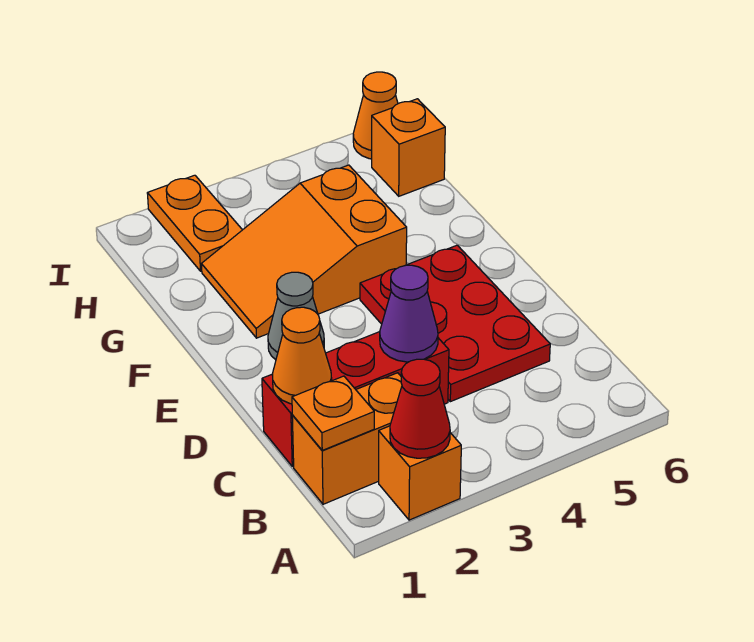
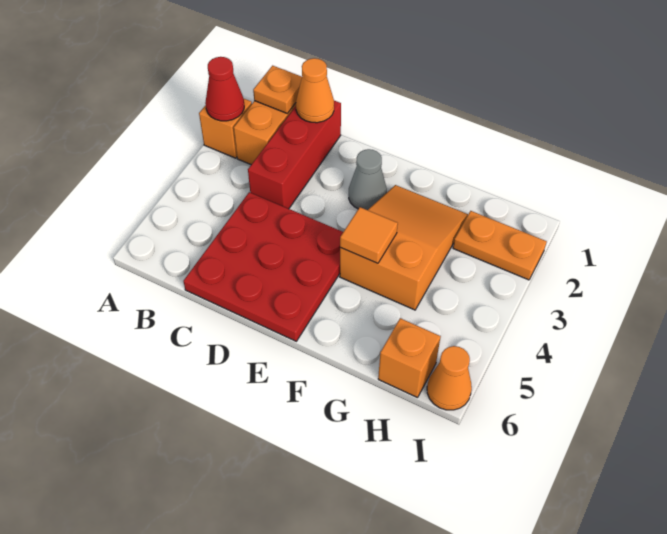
purple cone C3 level 2 -> none
red plate C4:E5 level 1 -> red plate C4:E6 level 1
none -> orange tile F4 level 2

